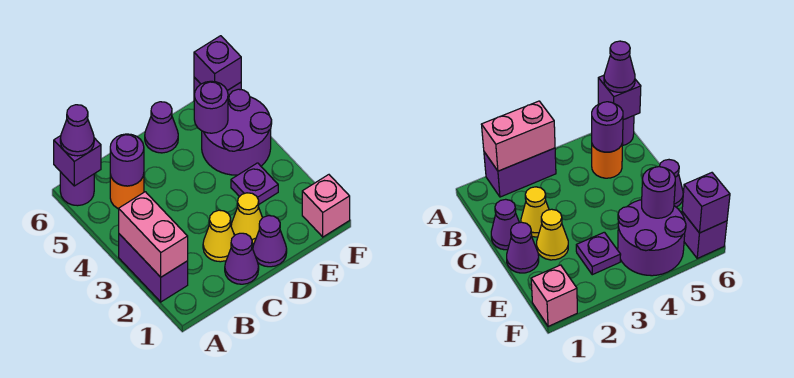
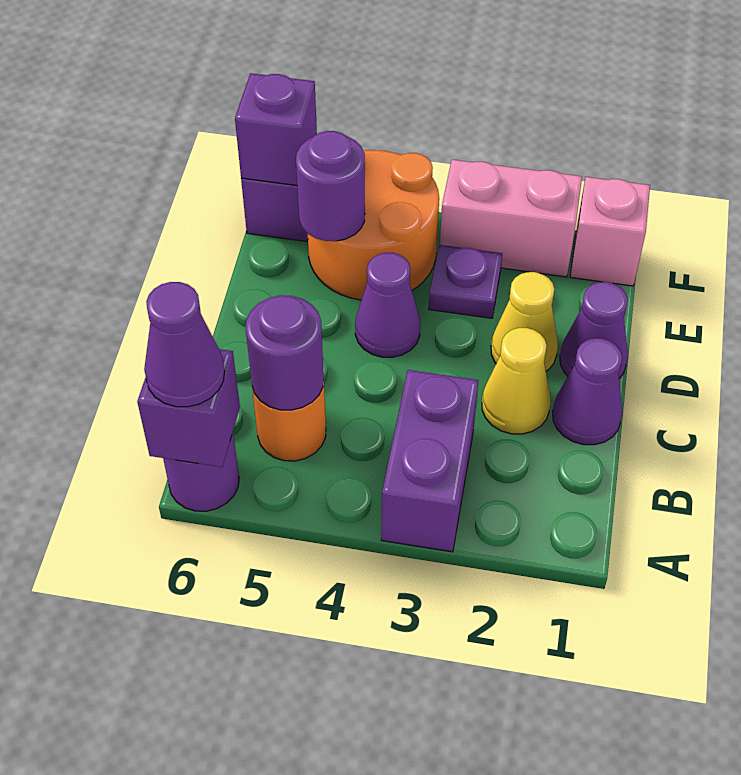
purple brick A2:A3 level 1 -> purple brick A3:B3 level 1
pink brick A2:A3 level 2 -> pink brick F2:F3 level 1
purple cone D6 level 1 -> purple cone D4 level 1
purple round brick E4:F5 level 1 -> orange round brick E4:F5 level 1

